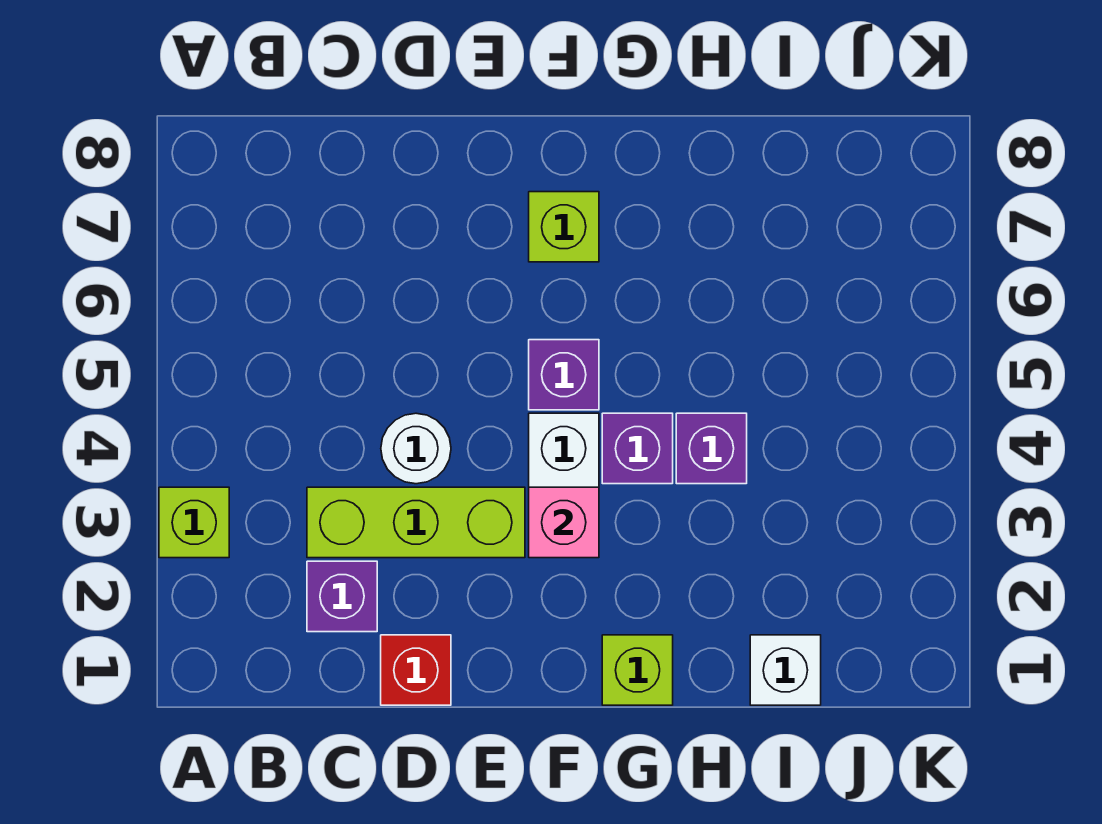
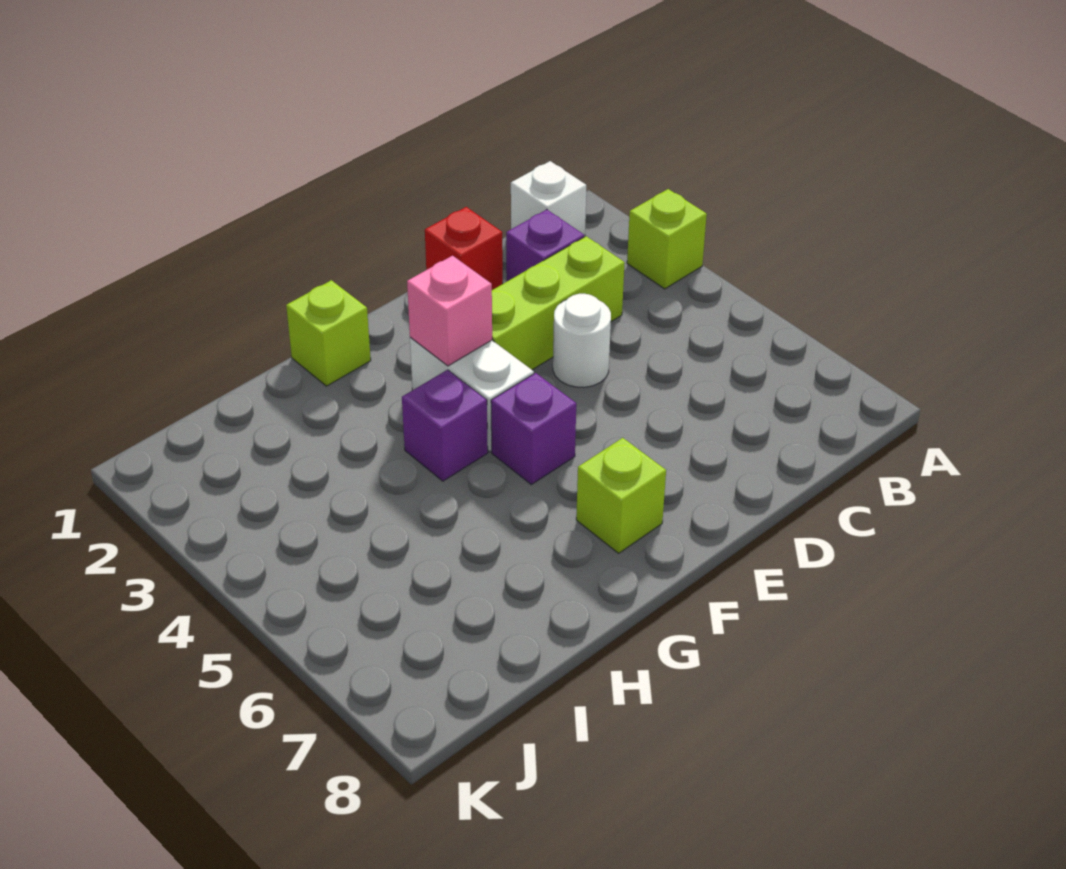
purple brick H4 level 1 -> none
white brick I1 level 1 -> white brick B1 level 1

